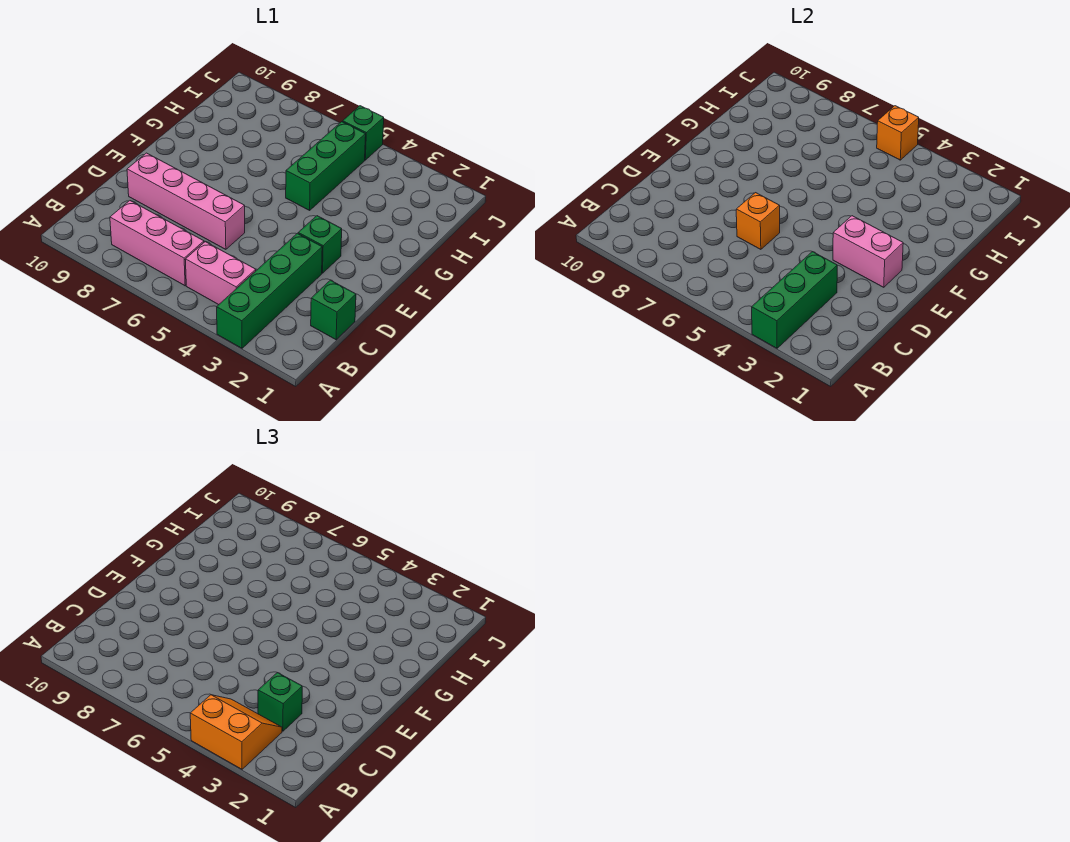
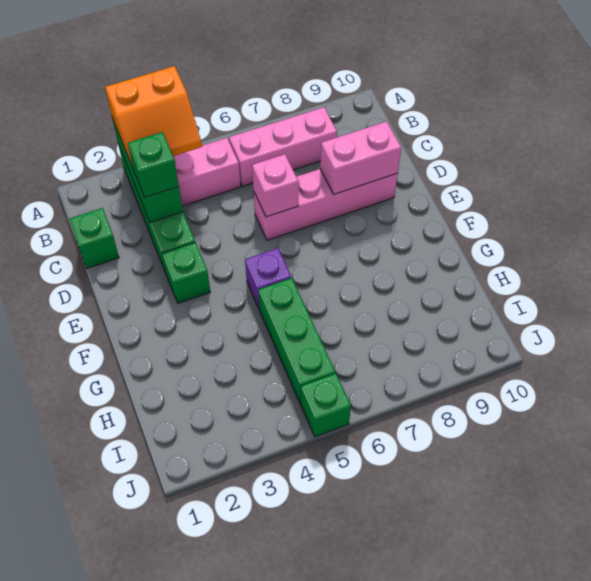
orange brick D6 level 2 -> pink brick D6 level 2
pink brick E2:E3 level 2 -> pink brick D8:D9 level 2
none -> purple brick F5 level 1
orange brick J5 level 2 -> none

